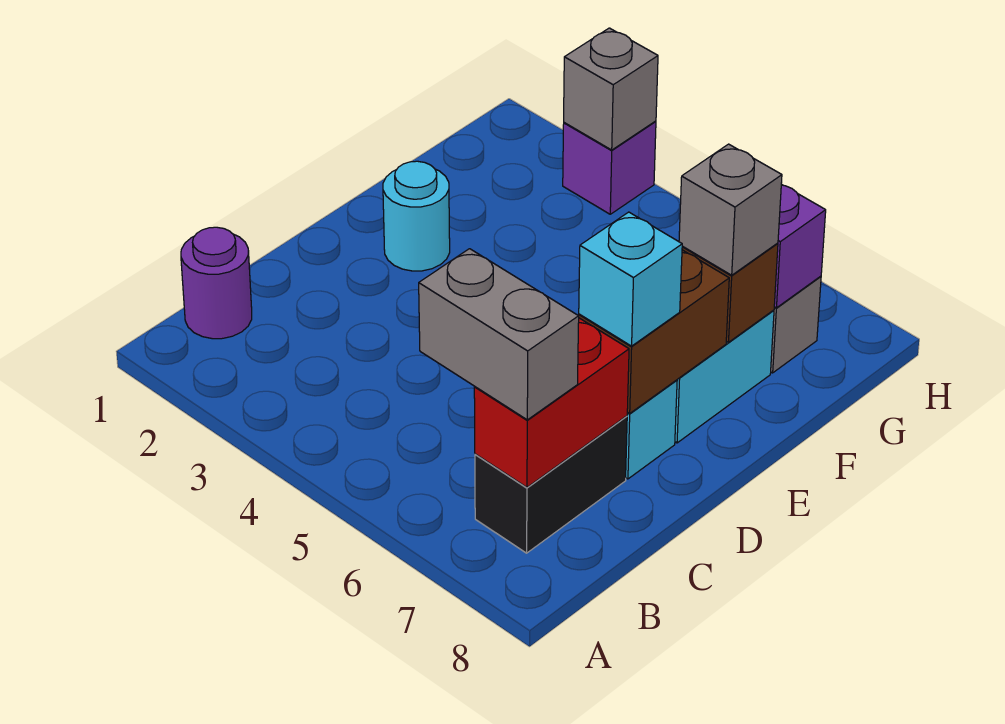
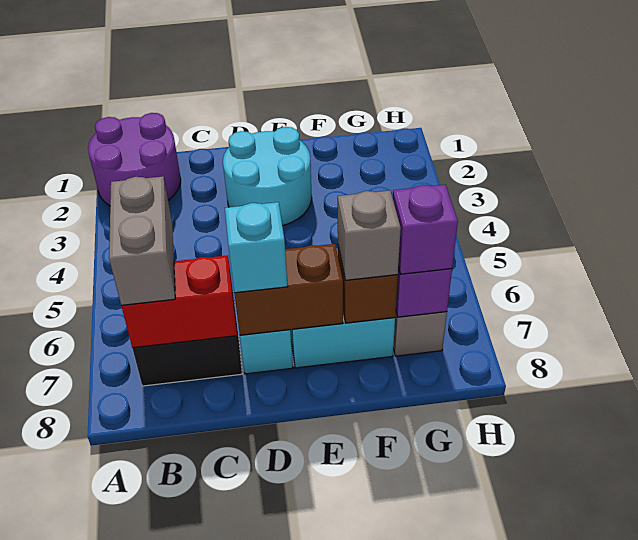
purple round brick B1 level 1 -> purple round brick A1:B2 level 1
cyan round brick E2 level 1 -> cyan round brick D2:E3 level 1
purple brick H3 level 1 -> purple brick G7 level 3
grey brick H3 level 2 -> none

